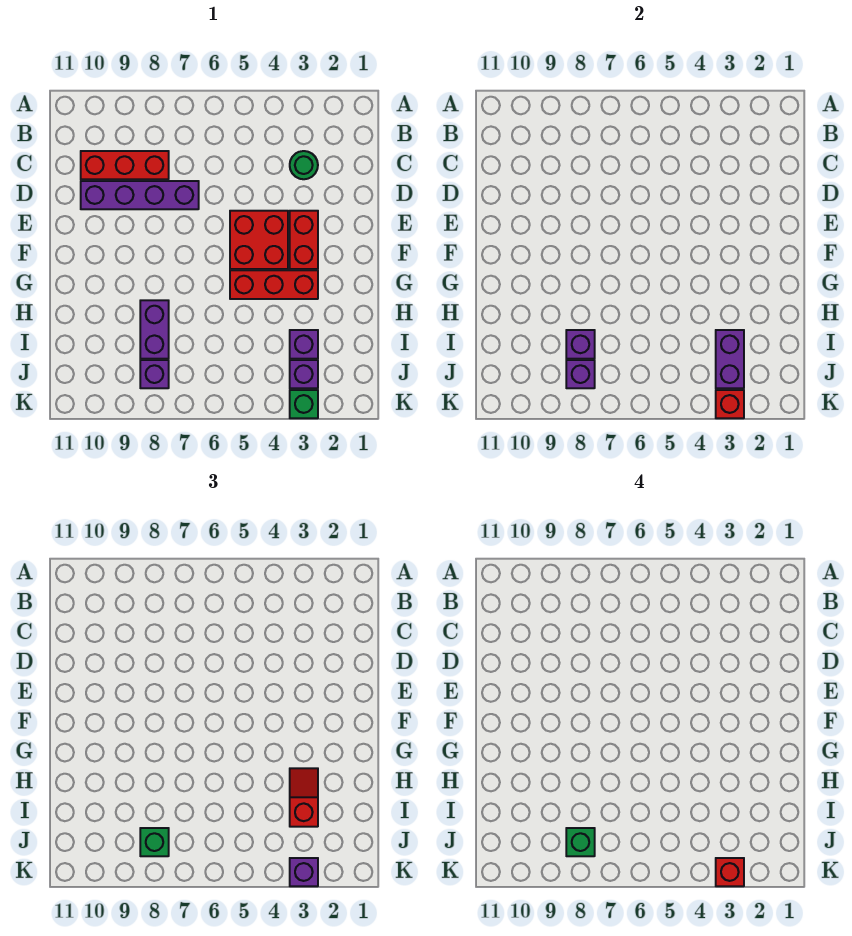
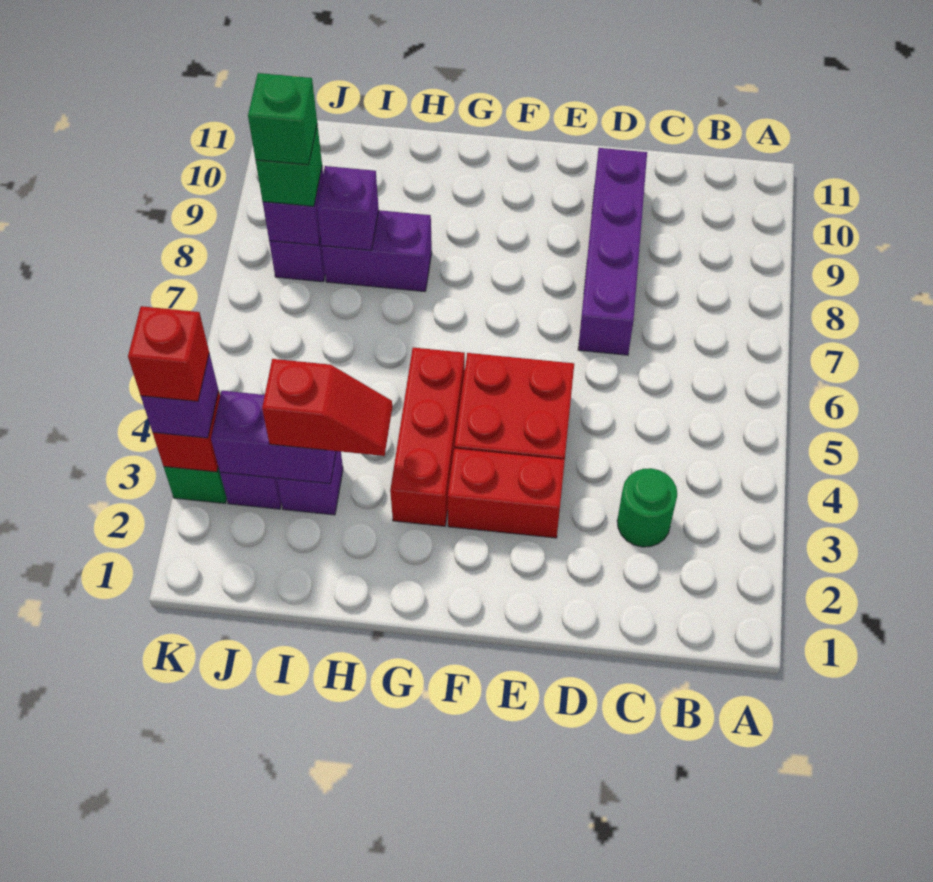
red brick C8:C10 level 1 -> none

